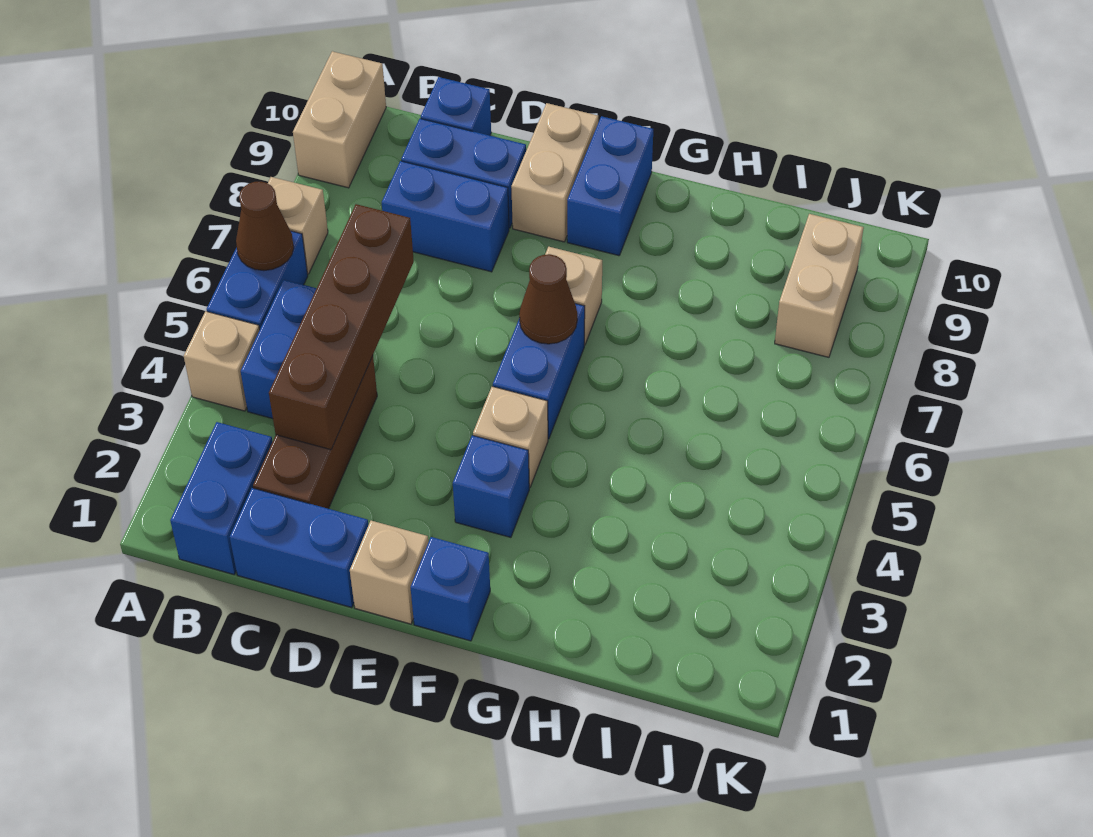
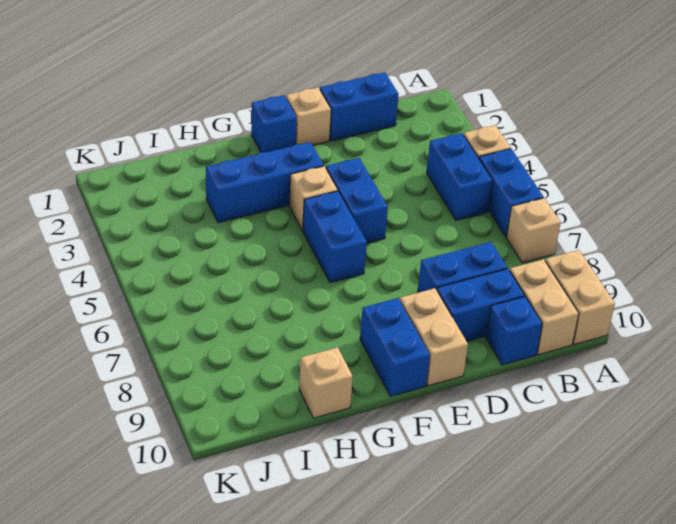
brown cone A6 level 2 -> none
blue brick B1:B2 level 1 -> blue brick E4:E5 level 1
brown brick C2:C4 level 1 -> none
brown brick C3:C6 level 2 -> none
blue brick F3 level 1 -> blue brick F3:H3 level 1
brown cone F6 level 2 -> none
tan brick F7 level 1 -> tan brick H10 level 1
tan brick J8:J9 level 1 -> tan brick B9:B10 level 1

